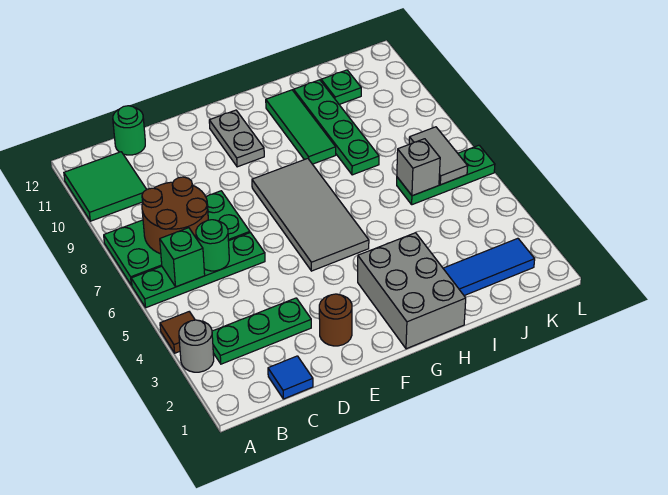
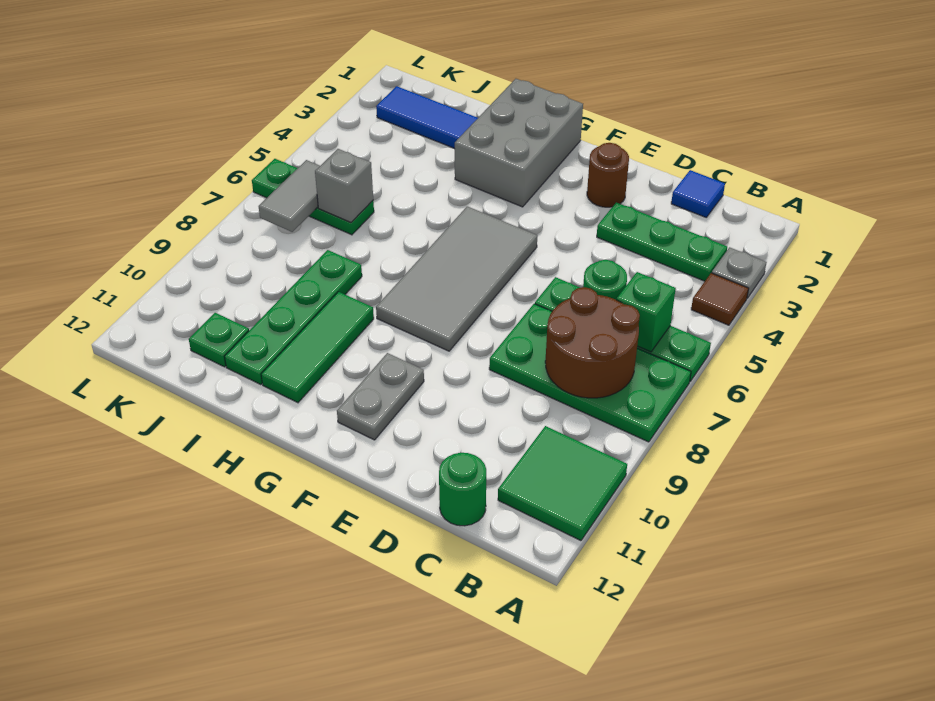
grey round brick A3 level 1 -> grey plate A3 level 1

